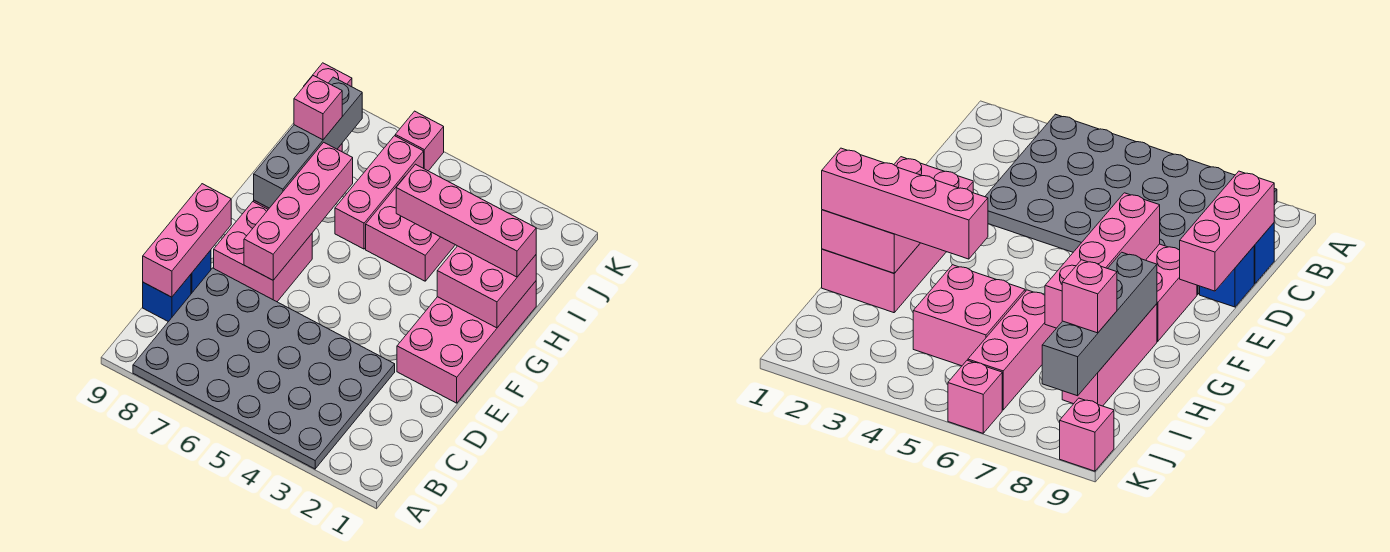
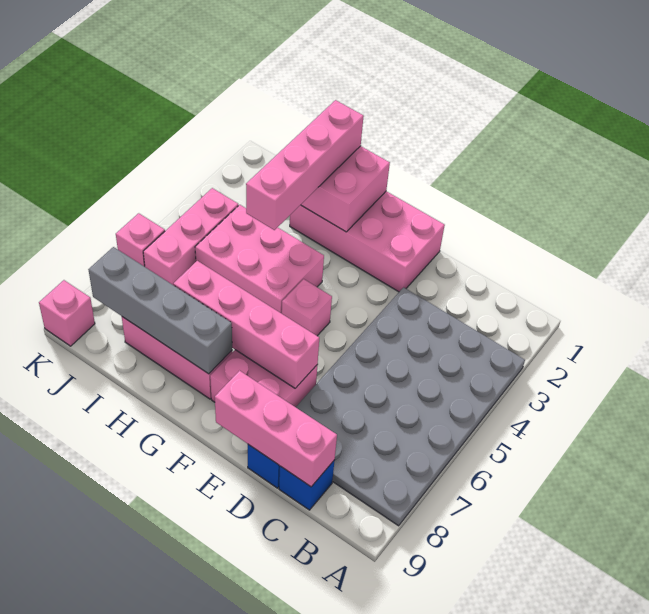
pink brick H4:I5 level 1 -> pink brick G4:I5 level 1
pink brick H6:J6 level 1 -> pink brick J4:J6 level 1
pink brick I8 level 3 -> pink brick F5 level 1

